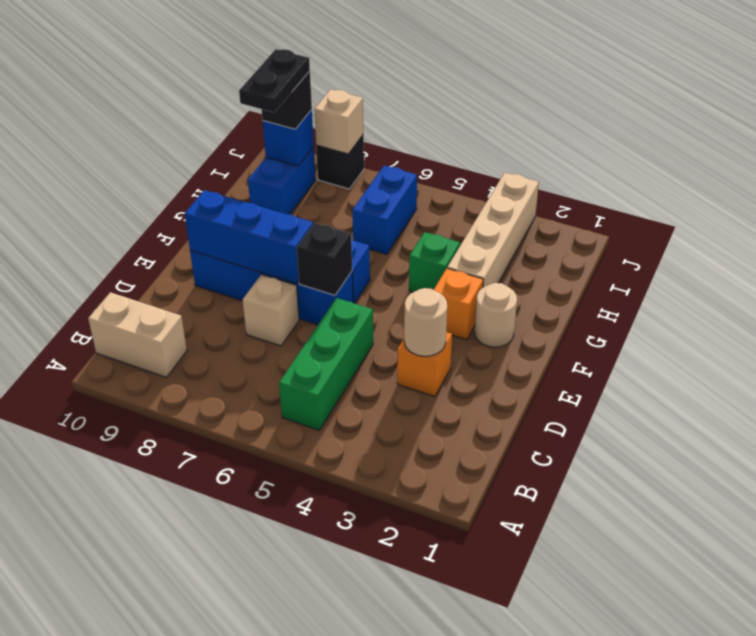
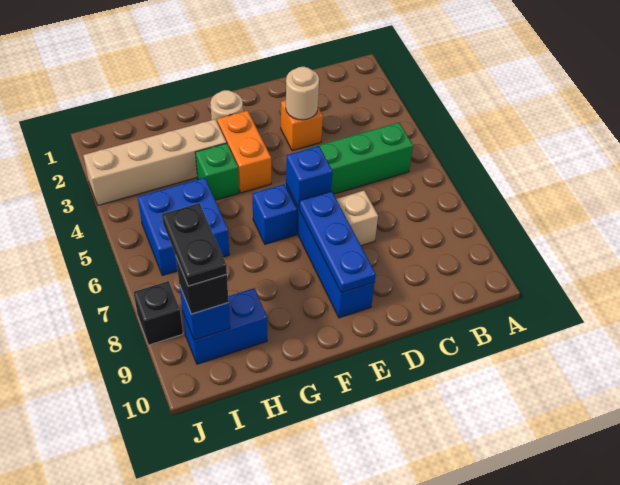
tan brick B9:B10 level 1 -> none
black brick E6 level 2 -> blue brick E6 level 2
blue brick E7:E9 level 2 -> blue plate E7:E9 level 2
orange brick F3 level 1 -> orange brick F3:F4 level 1
blue brick H6:I6 level 1 -> blue brick H5:I6 level 1
black plate H9:I9 level 4 -> black plate I8:I9 level 4
tan brick J8 level 2 -> none

